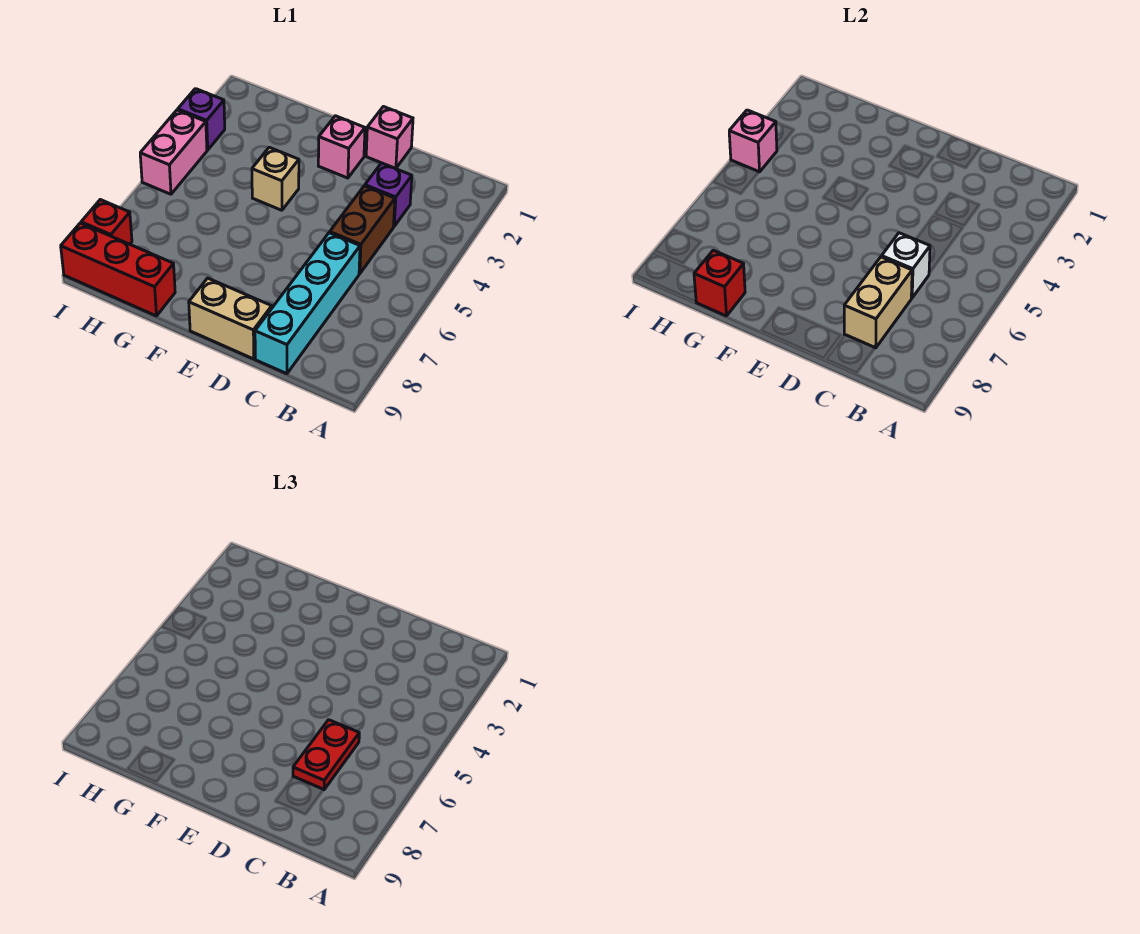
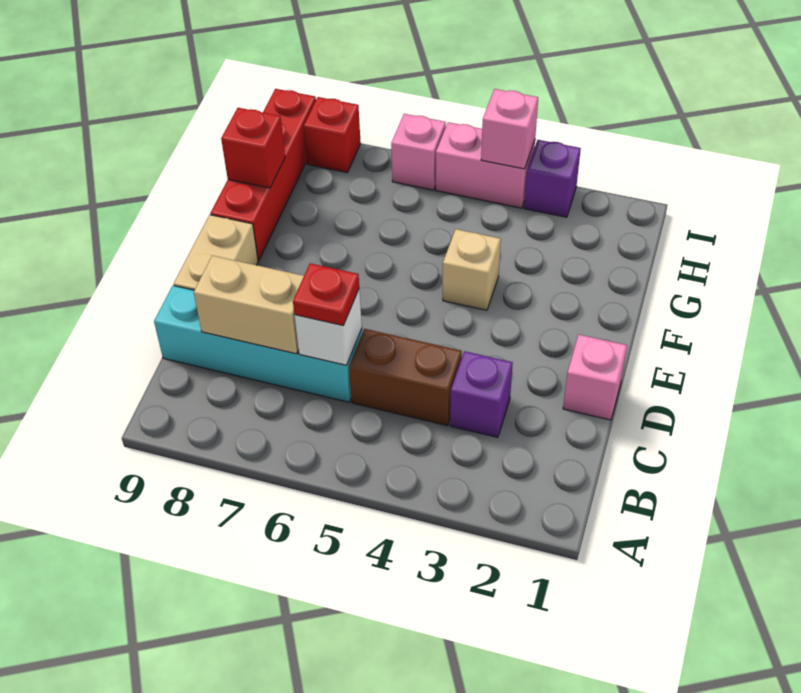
red plate C6:C7 level 3 -> red plate C6 level 3
pink brick E2 level 1 -> pink brick I6 level 1
red brick G9:I9 level 1 -> red brick F9:I9 level 1

